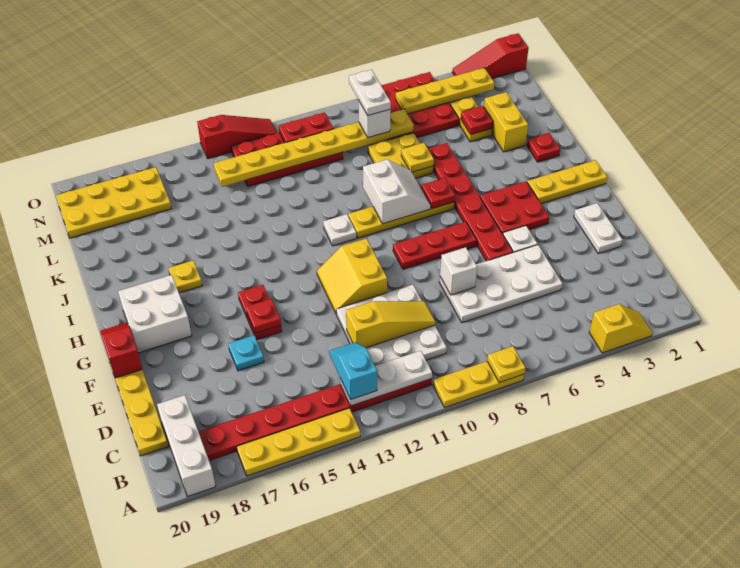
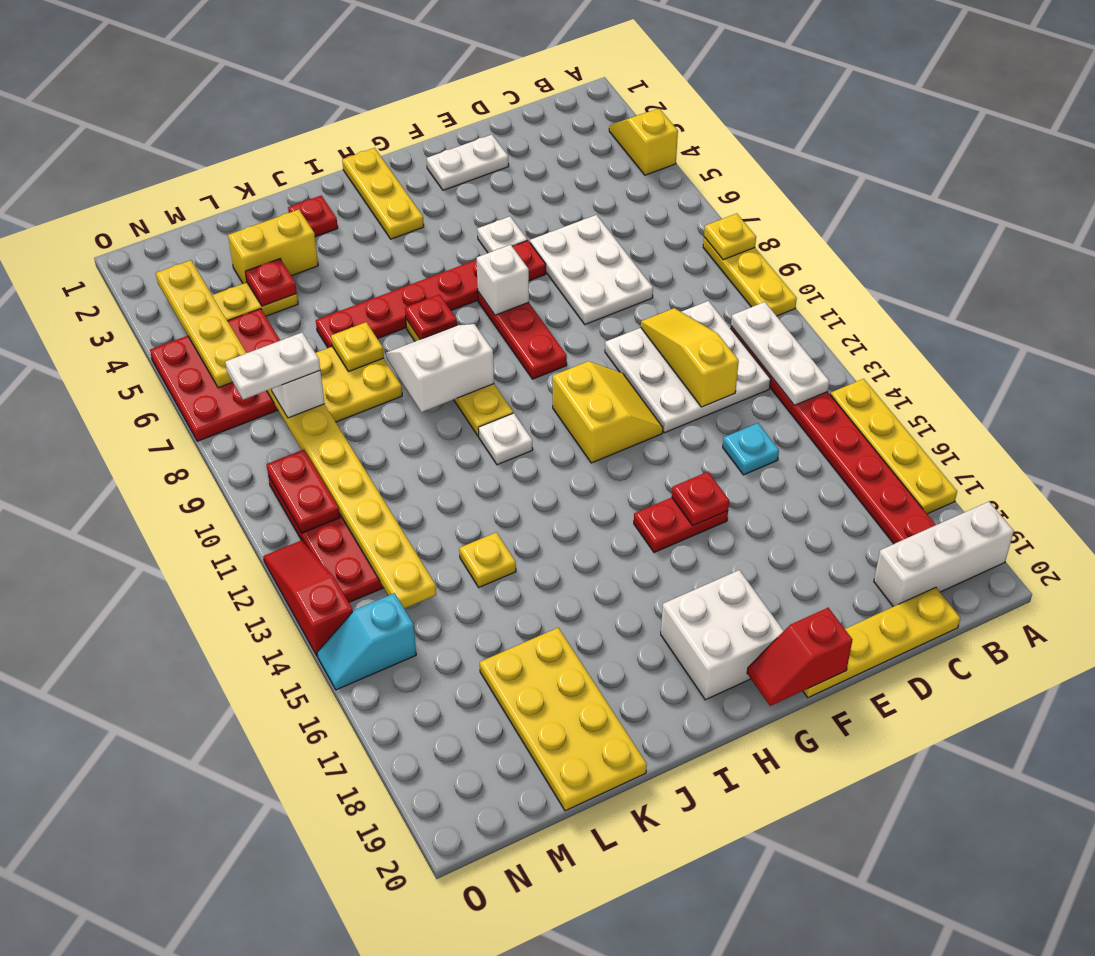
cyan slope B13:C13 level 3 top B -> cyan slope N15:O15 level 1 top N
white plate D5:E8 level 1 -> white plate D6:E8 level 1
white brick E8 level 2 -> white brick G7 level 2
cyan plate E16 level 1 -> cyan plate D14 level 1
yellow slope F11:G12 level 1 top 11 -> yellow slope F11:G12 level 1 top G
red plate G4:H5 level 1 -> none
yellow plate I17 level 1 -> yellow plate K14 level 1
yellow plate M17:N20 level 1 -> yellow plate K17:L20 level 1
red slope O1:O3 level 1 top 1 -> none

